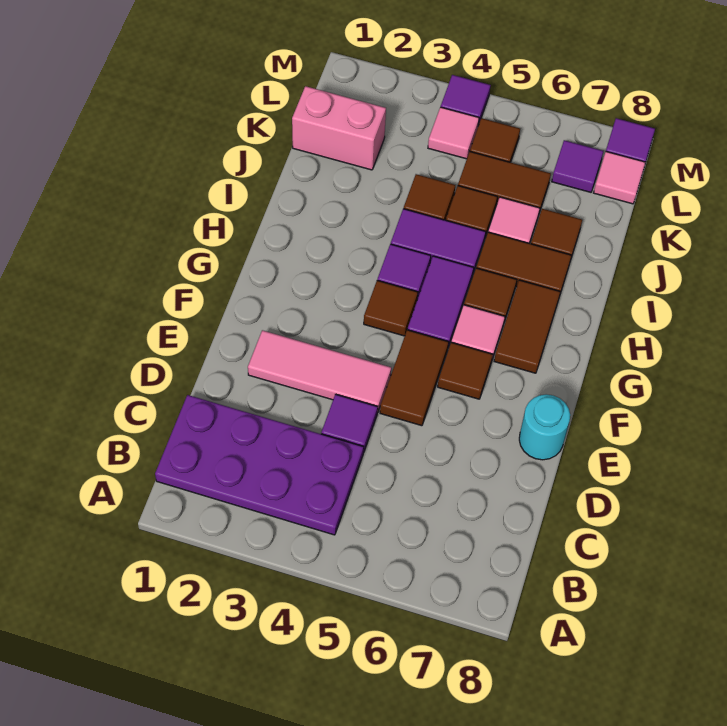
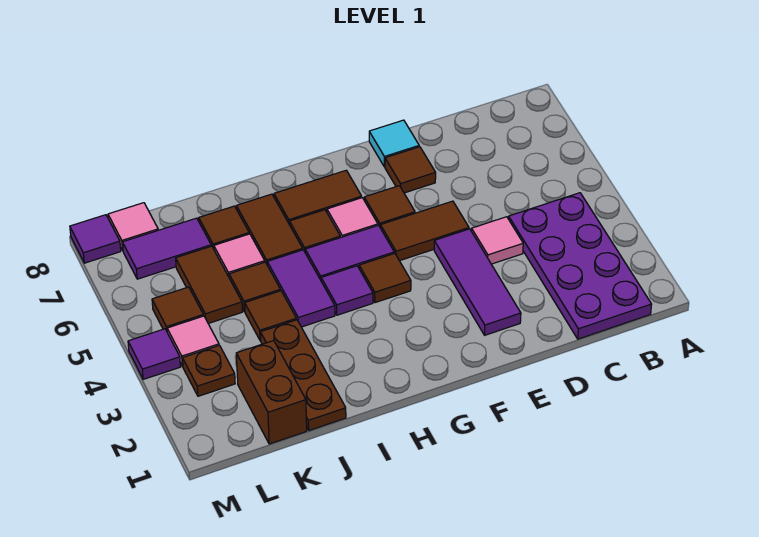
purple tile D4 level 1 -> pink tile D4 level 1
pink tile E2:E4 level 1 -> purple tile E2:E4 level 1
none -> brown tile E7 level 1
cyan round brick E8 level 1 -> cyan tile E8 level 1
none -> brown plate J1:J3 level 1
pink brick K1:K2 level 1 -> brown brick K1:K2 level 1
none -> brown plate L3 level 1
purple tile L7 level 1 -> purple tile K7:L7 level 1

